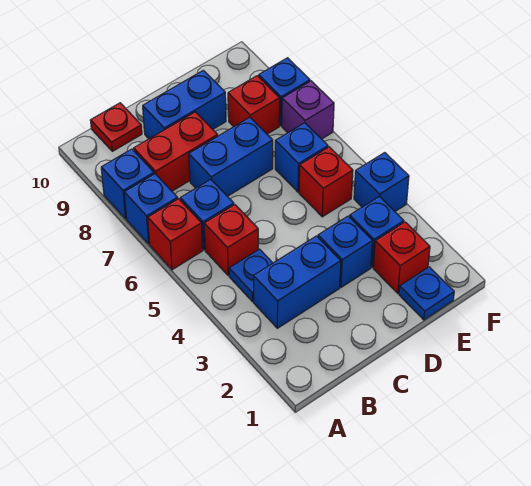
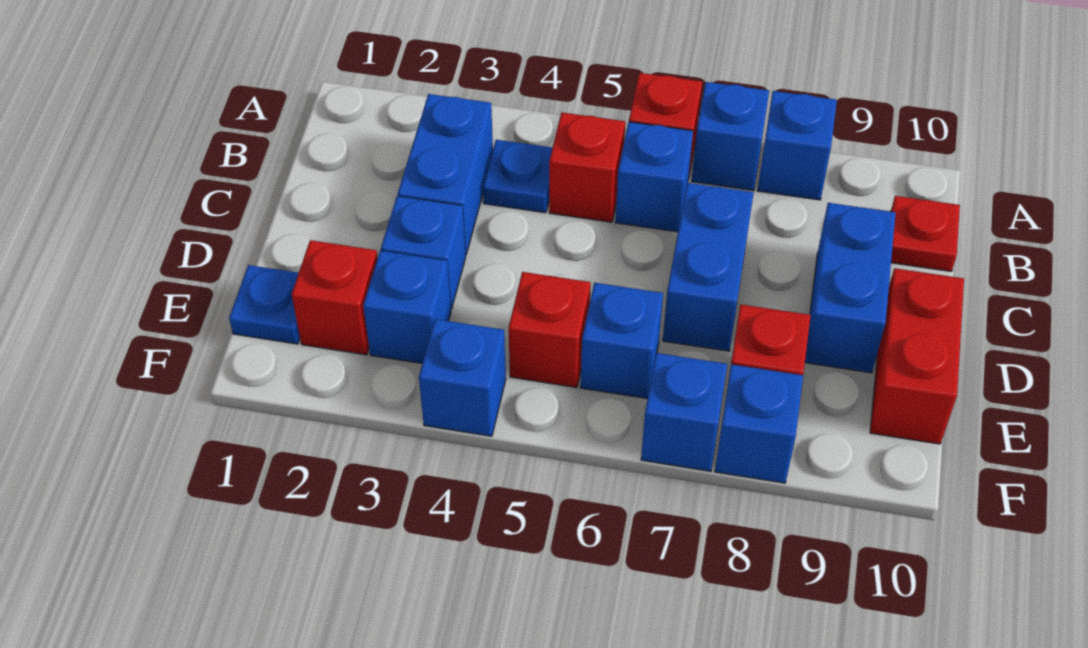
red brick B8:C8 level 1 -> red brick D10:E10 level 1
purple brick F7 level 1 -> blue brick F7 level 1

